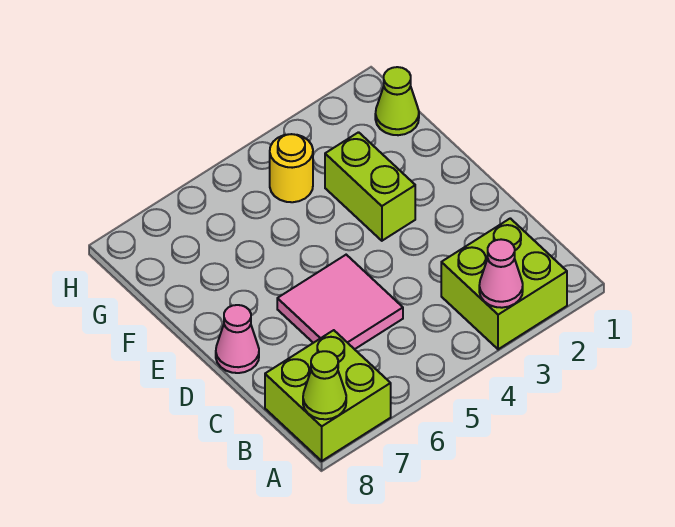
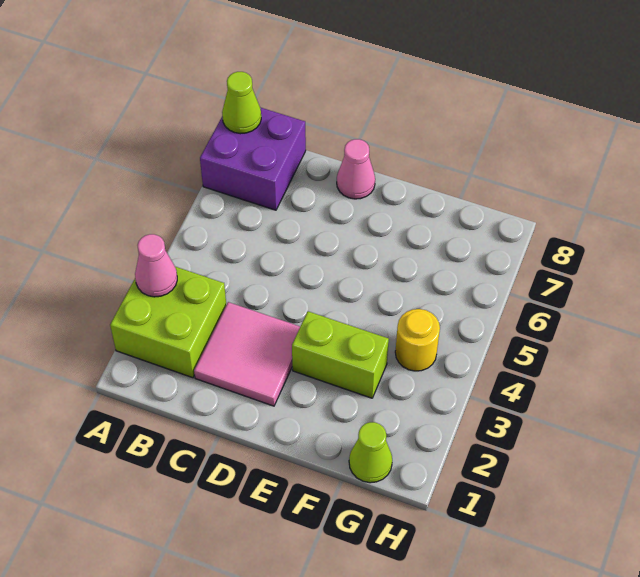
lime brick A7:B8 level 1 -> purple brick A7:B8 level 1
pink tile C5:D6 level 1 -> pink tile C2:D3 level 1

